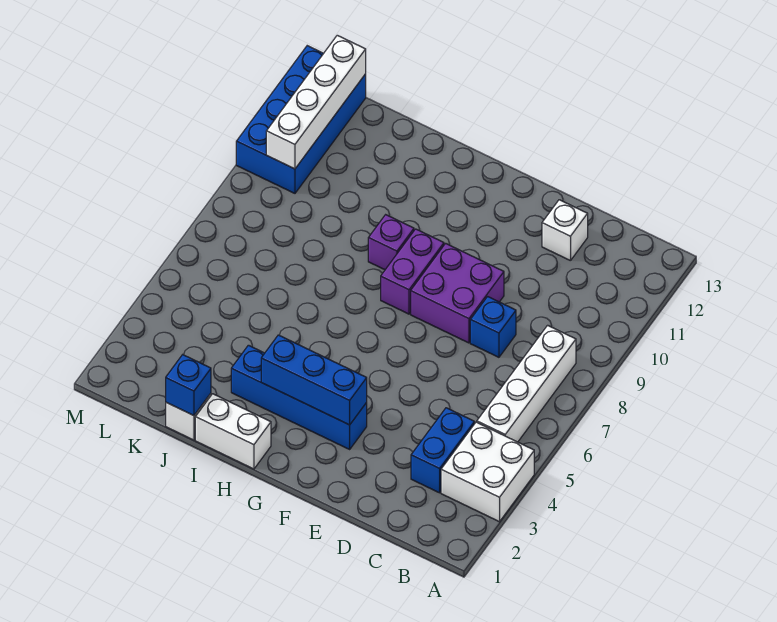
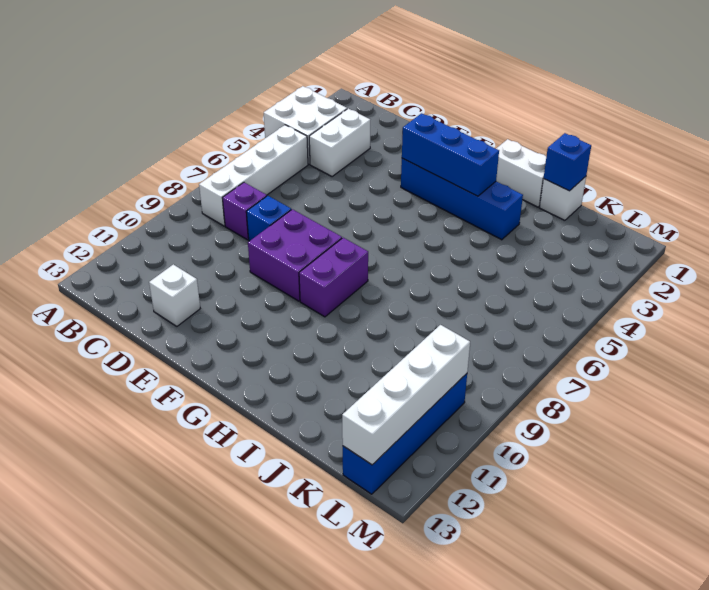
blue brick C3:C4 level 1 -> white brick C3:C4 level 1
purple brick H9 level 1 -> purple brick C8 level 1
blue brick L10:M13 level 1 -> blue brick L10:L13 level 1

